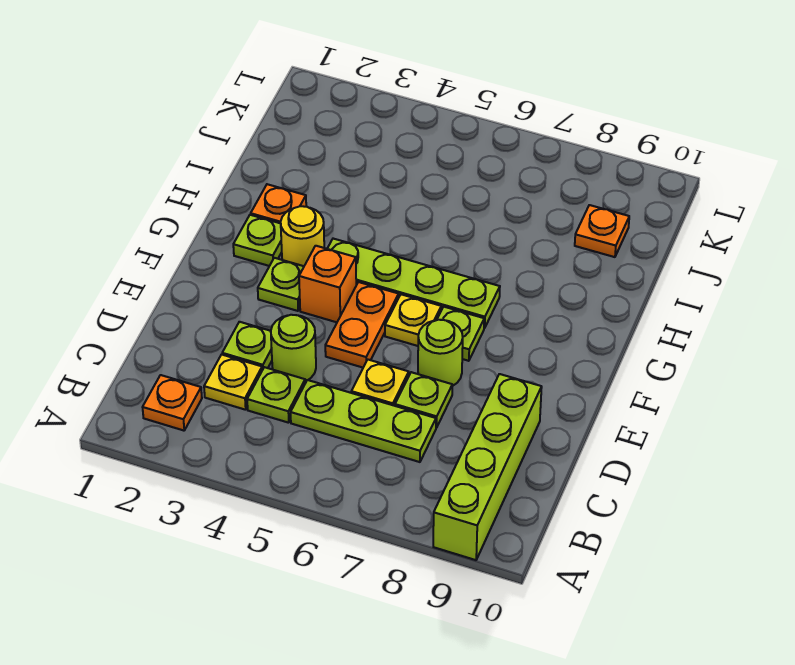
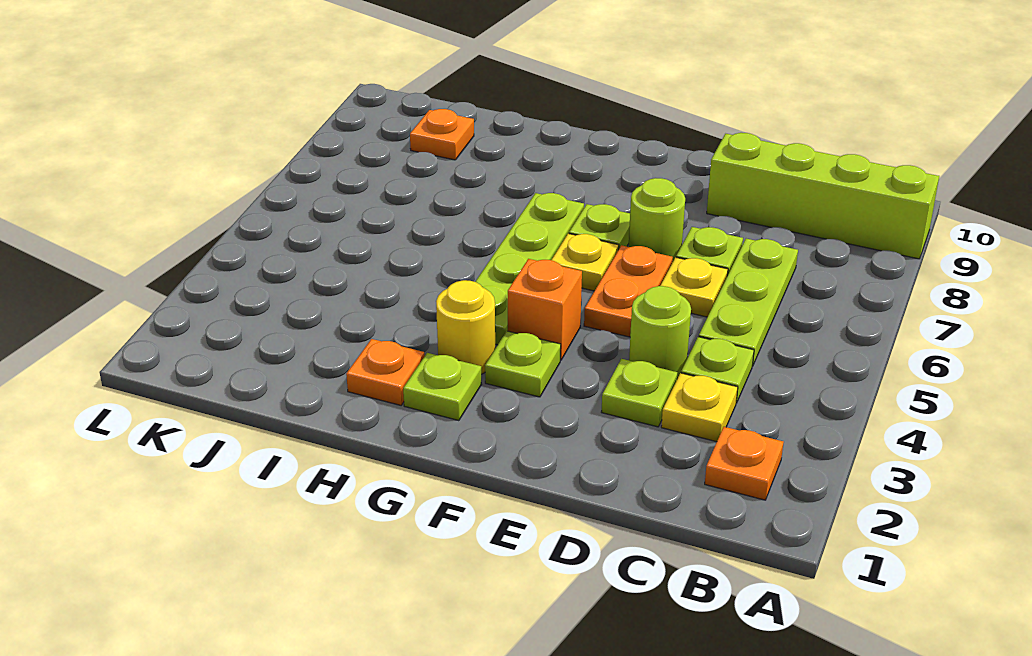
orange plate E5:F5 level 1 -> orange plate E5:E6 level 1

